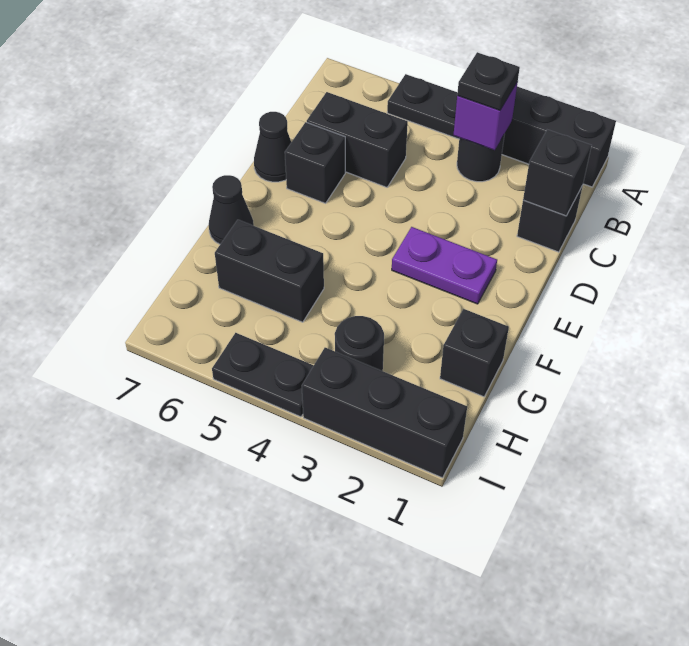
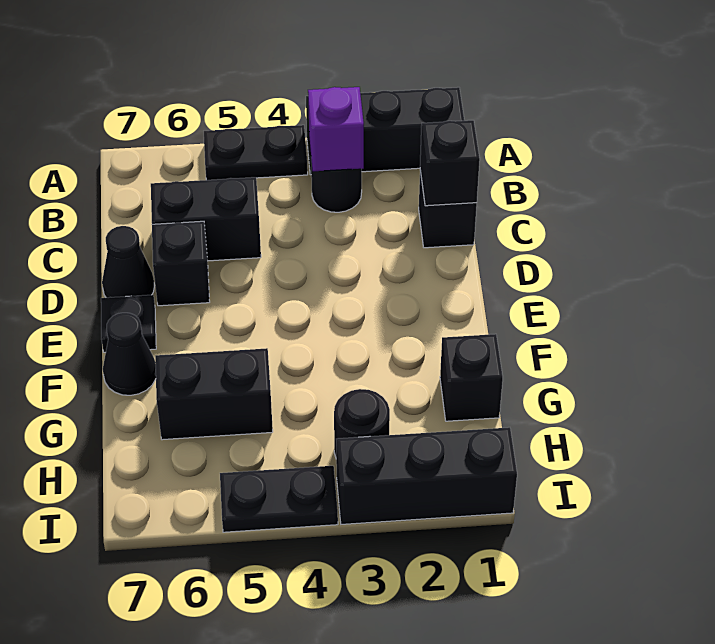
black plate B3 level 3 -> black plate E7 level 1
purple plate E2:E3 level 1 -> none

